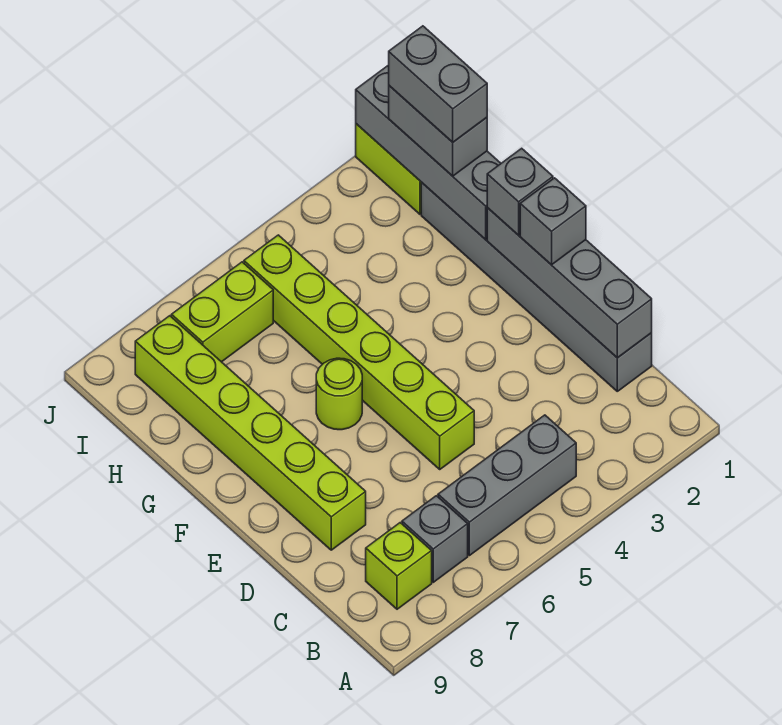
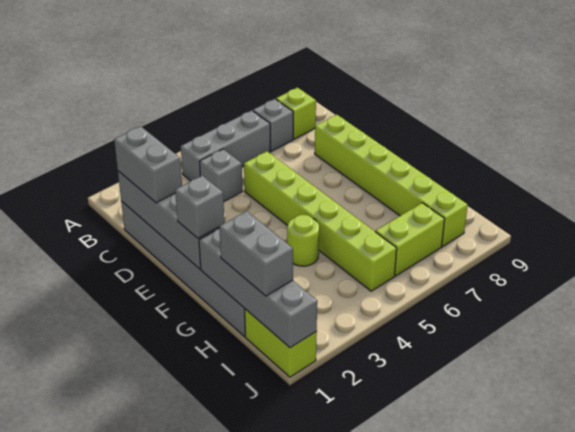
grey brick E1 level 3 -> grey brick C4 level 1
lime round brick F6 level 1 -> lime round brick G4 level 1
grey brick H1:I1 level 4 -> grey brick C1:D1 level 3

